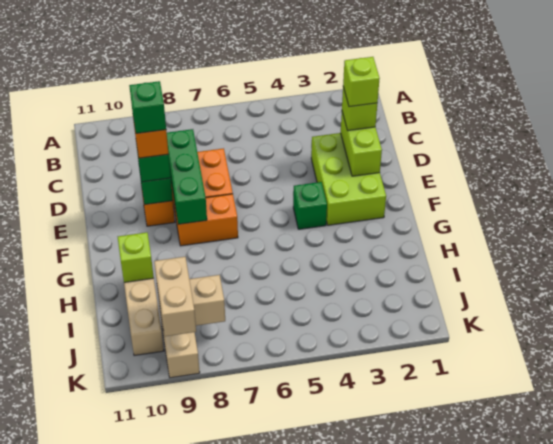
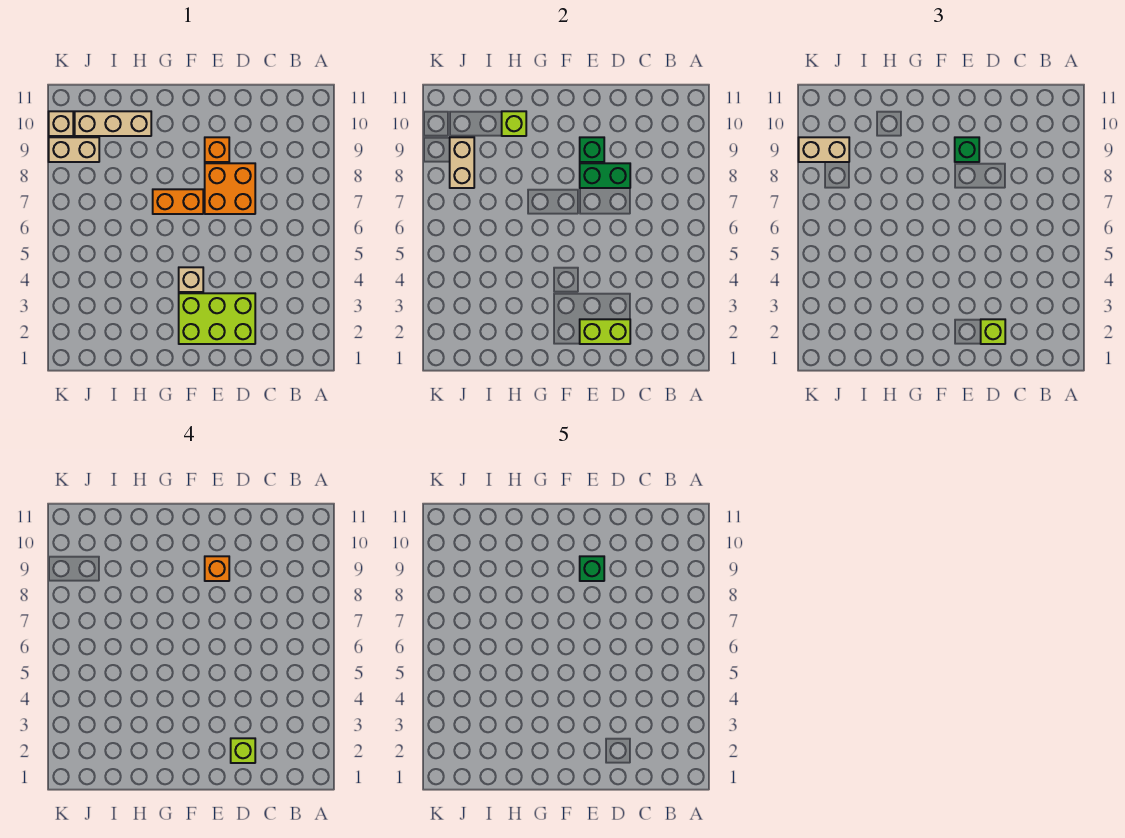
green brick D8:F8 level 2 -> green brick D8:E8 level 2
green brick F4 level 1 -> tan brick F4 level 1
orange brick F7:F8 level 1 -> orange brick F7:G7 level 1
none -> tan brick K10 level 1

